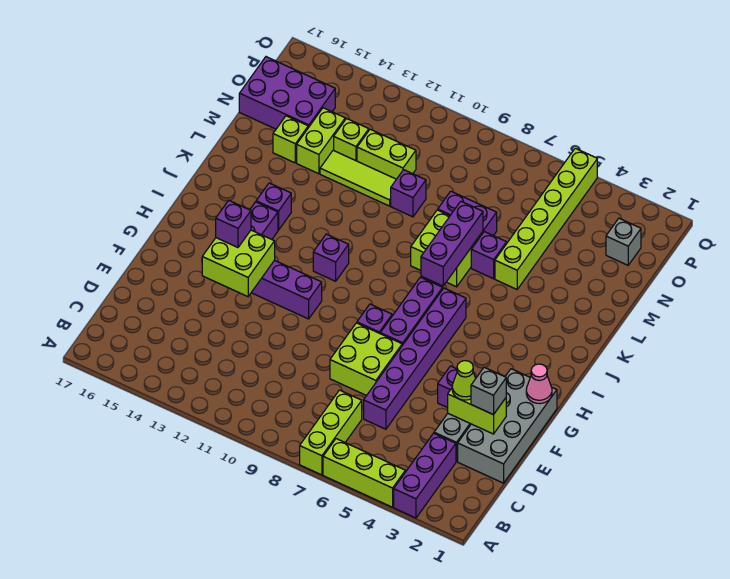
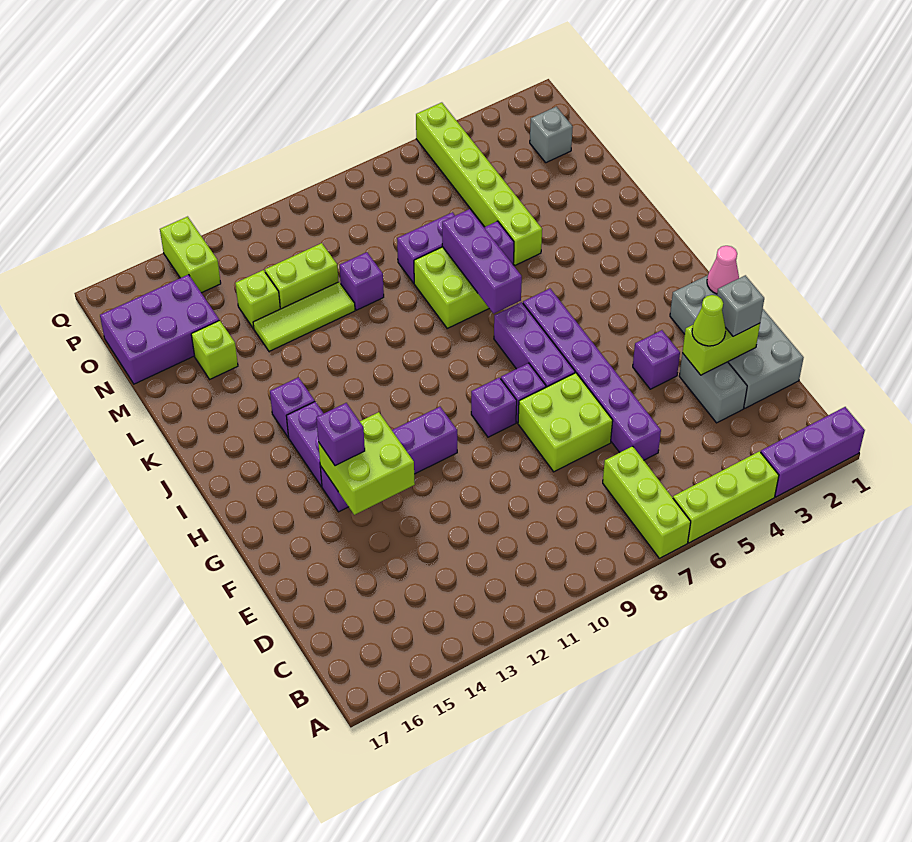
purple brick A3:C3 level 1 -> purple brick A1:A3 level 1
purple brick I11 level 1 -> purple brick G9 level 1
lime brick M14:N14 level 1 -> lime brick P14:Q14 level 1

